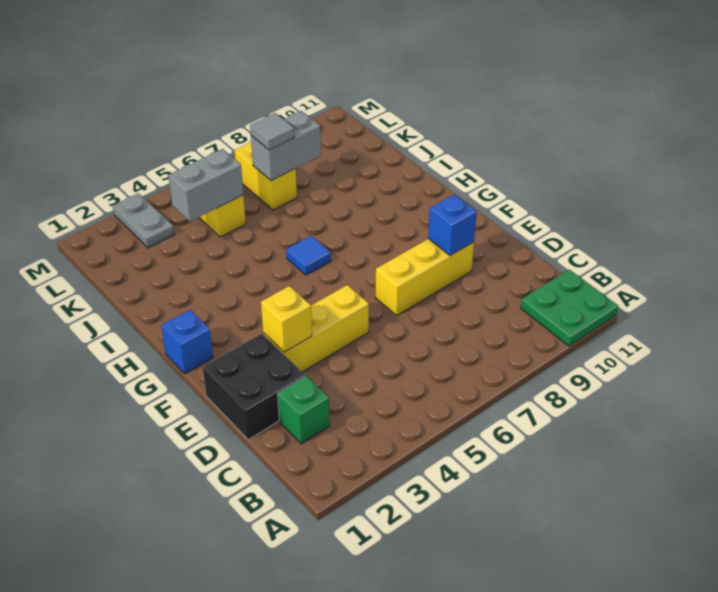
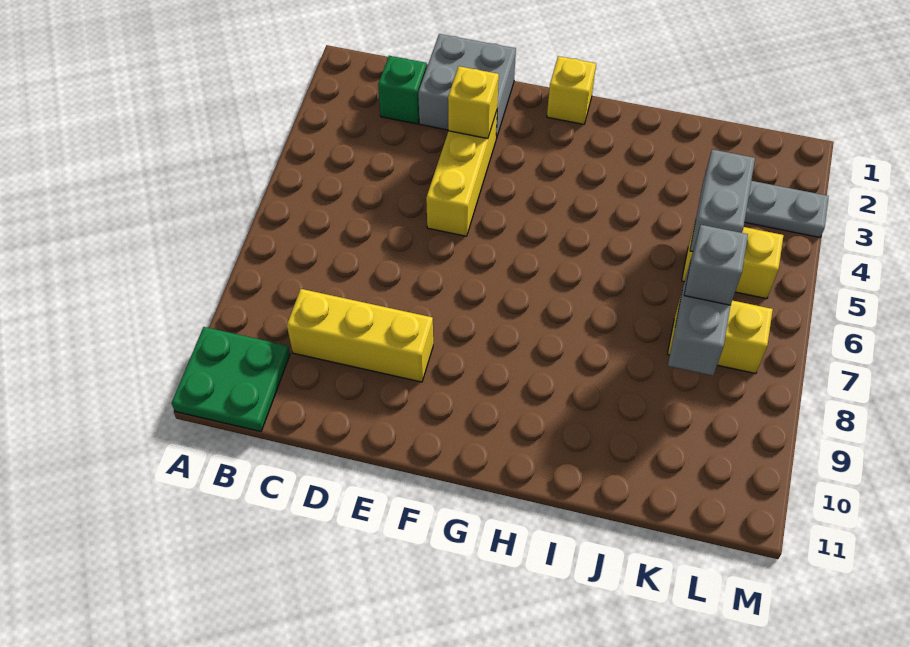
black brick D1:E2 level 1 -> grey brick D1:E2 level 1
yellow brick E7:E9 level 1 -> yellow brick C9:E9 level 1
blue brick E9 level 2 -> none
blue brick G1 level 1 -> yellow brick G1 level 1
blue tile H6 level 1 -> none
grey tile K7 level 3 -> grey brick K7 level 3

